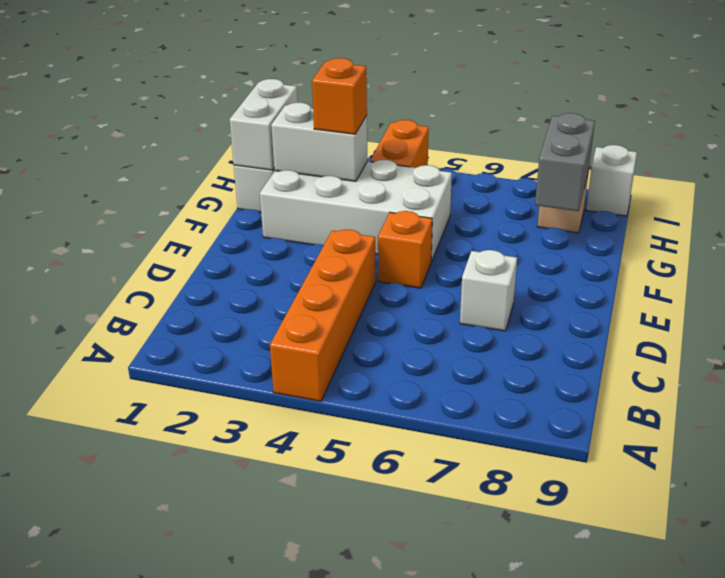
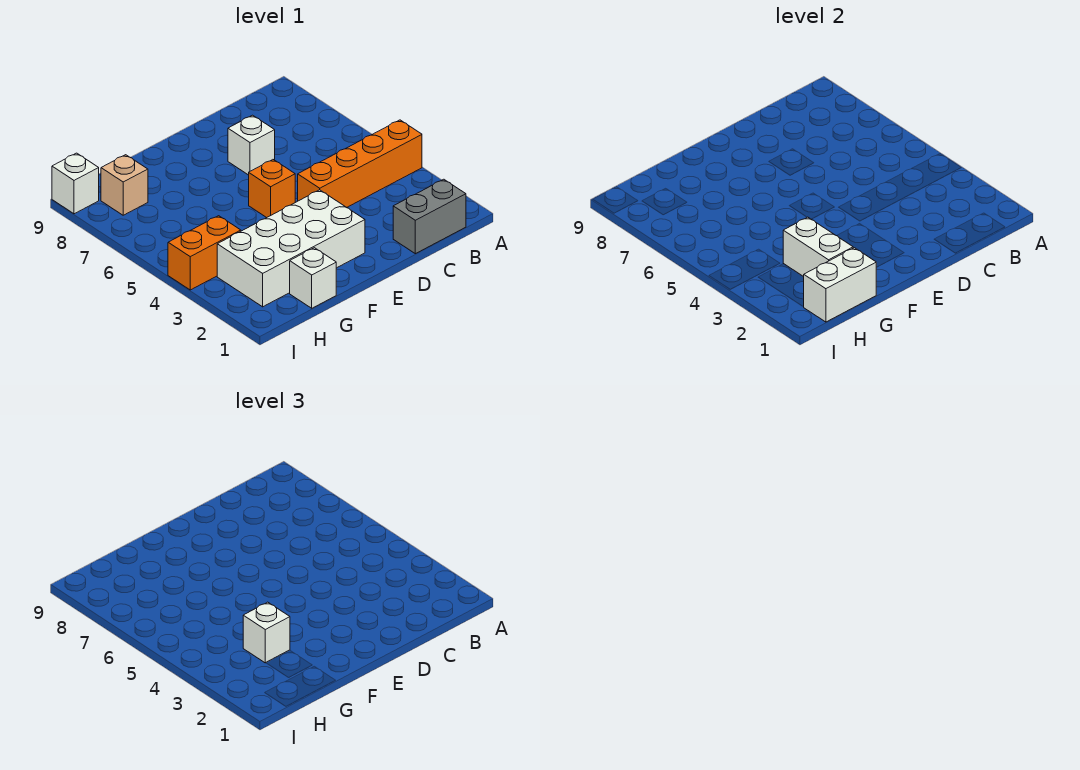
white brick F2:G5 level 1 -> white brick E2:H3 level 1
orange brick G3 level 3 -> white brick G3 level 3
grey brick G8:H8 level 2 -> grey brick B1:C1 level 1

